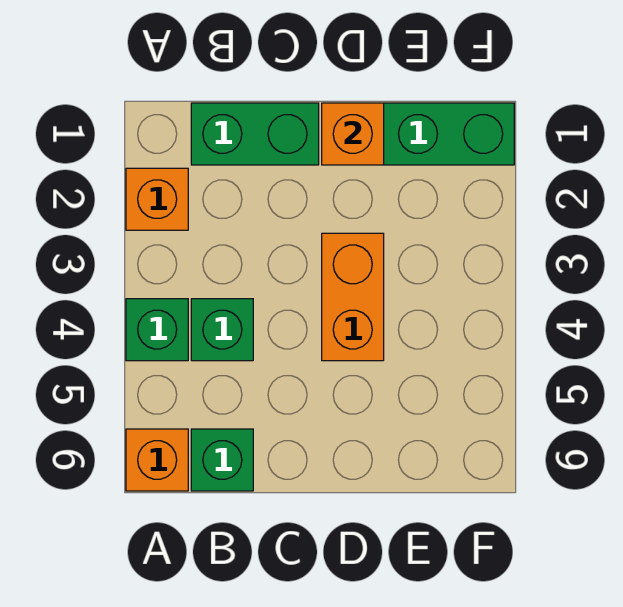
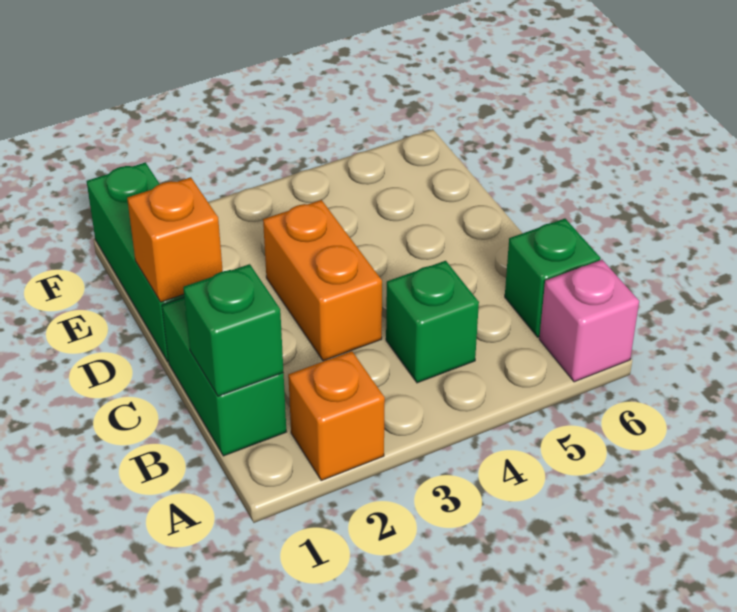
green brick A4 level 1 -> green brick B1 level 2
orange brick A6 level 1 -> pink brick A6 level 1
orange brick D3:D4 level 1 -> orange brick C3:D3 level 1

